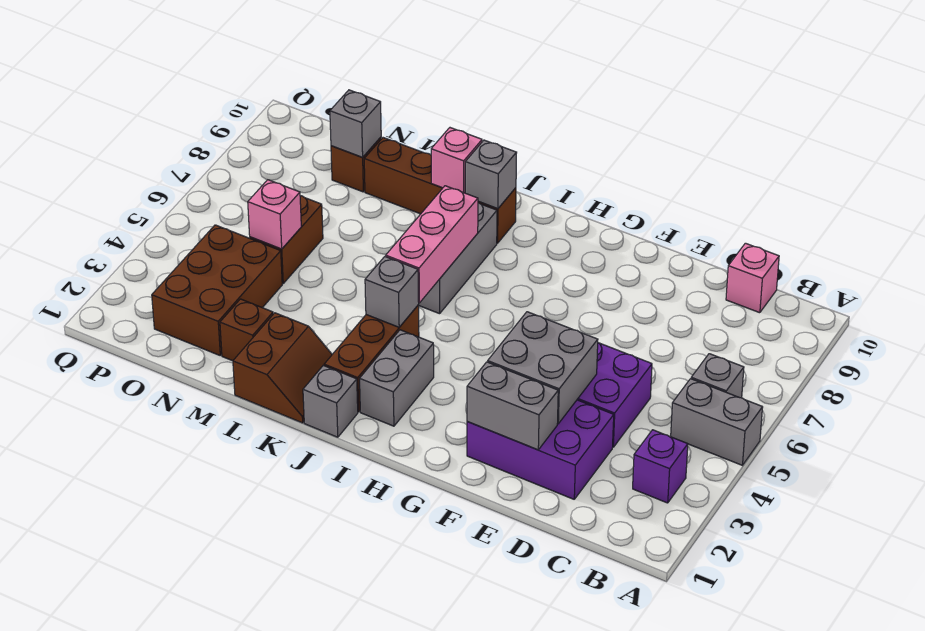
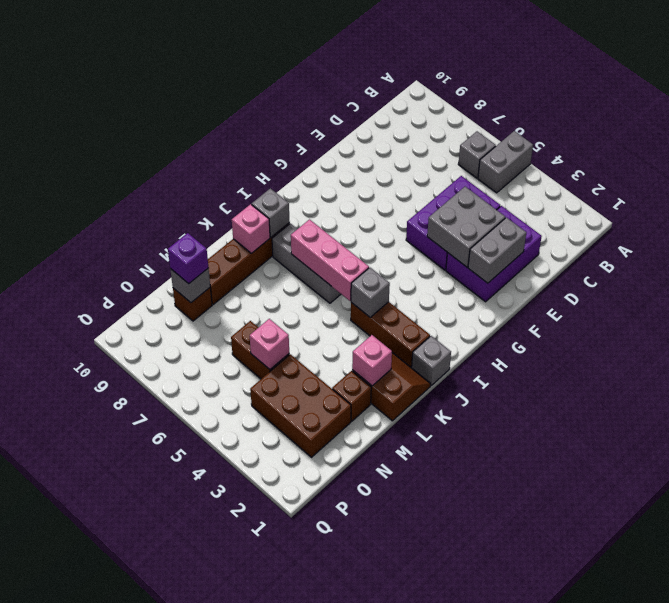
purple brick B3 level 1 -> purple brick N9 level 3
pink brick C10 level 1 -> pink brick L2 level 2
grey brick I2:I3 level 1 -> none

